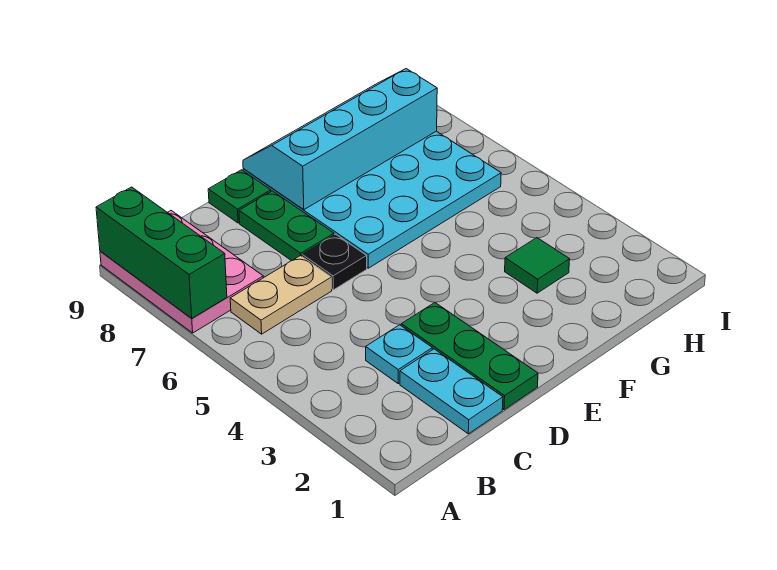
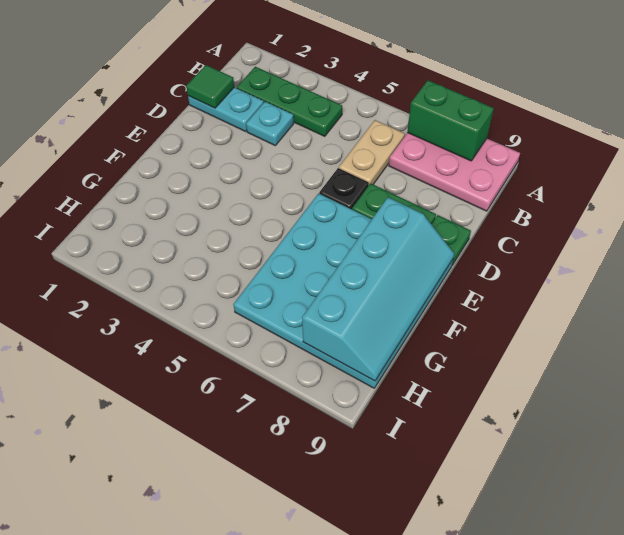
green brick A7:A9 level 2 -> green brick A7:A8 level 2
green plate D1:D3 level 1 -> green plate B2:B4 level 1
green tile G3 level 1 -> green tile C1 level 2

